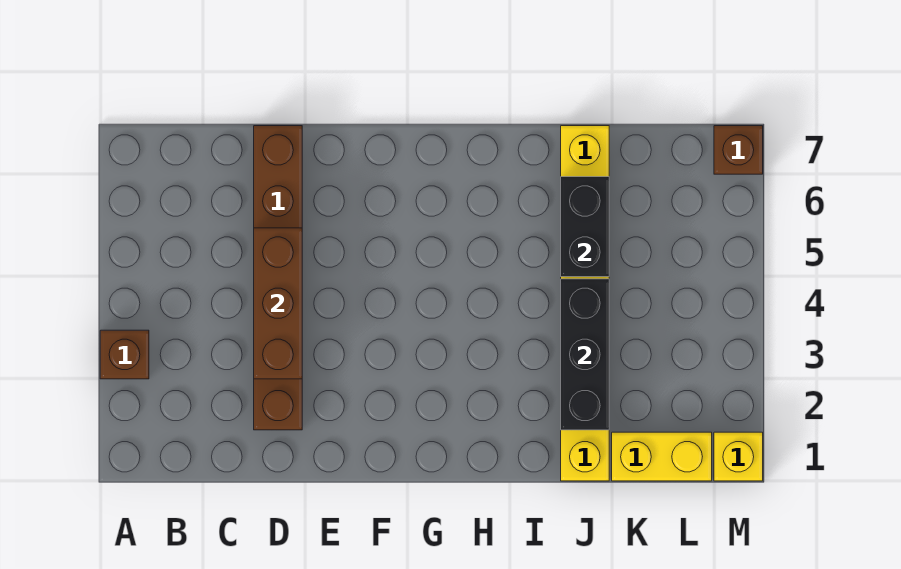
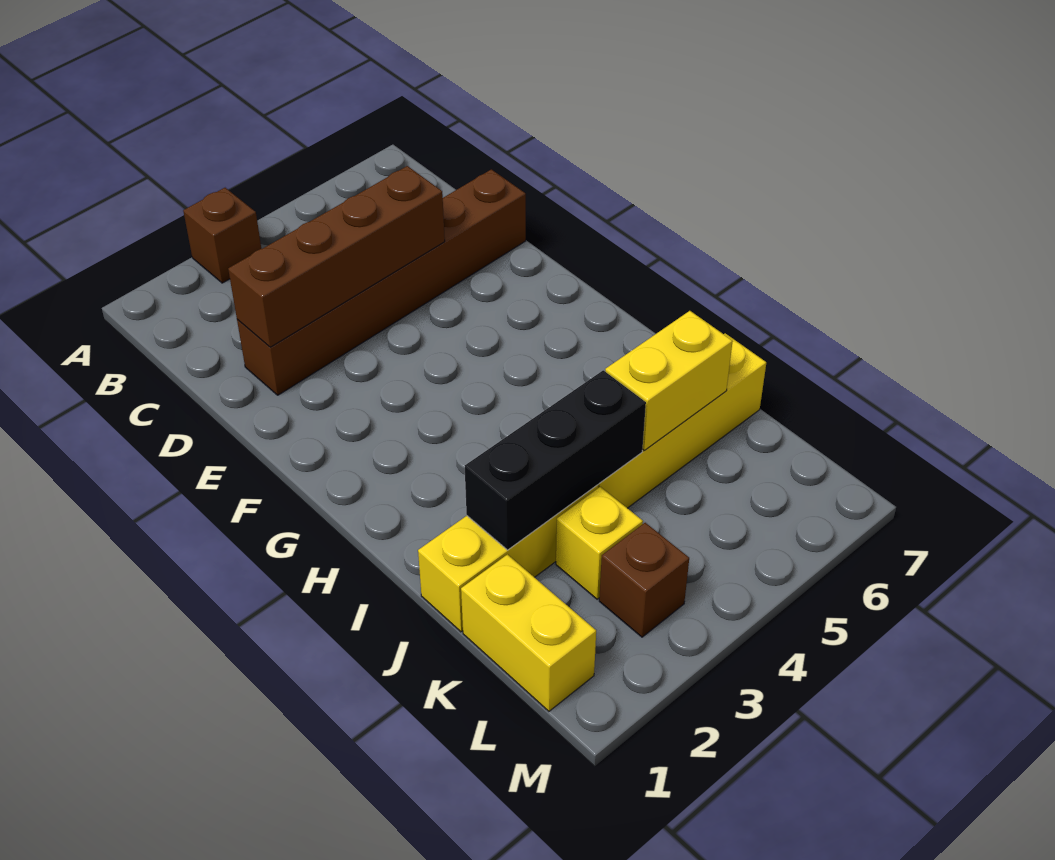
brown brick D3:D5 level 2 -> brown brick D2:D5 level 2
black brick J5:J6 level 2 -> yellow brick J5:J6 level 2
yellow brick M1 level 1 -> yellow brick K3 level 1
brown brick M7 level 1 -> brown brick L3 level 1

